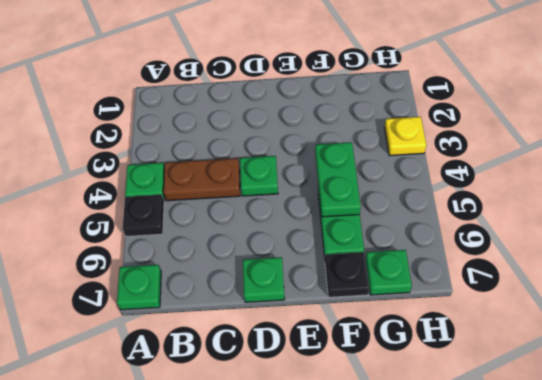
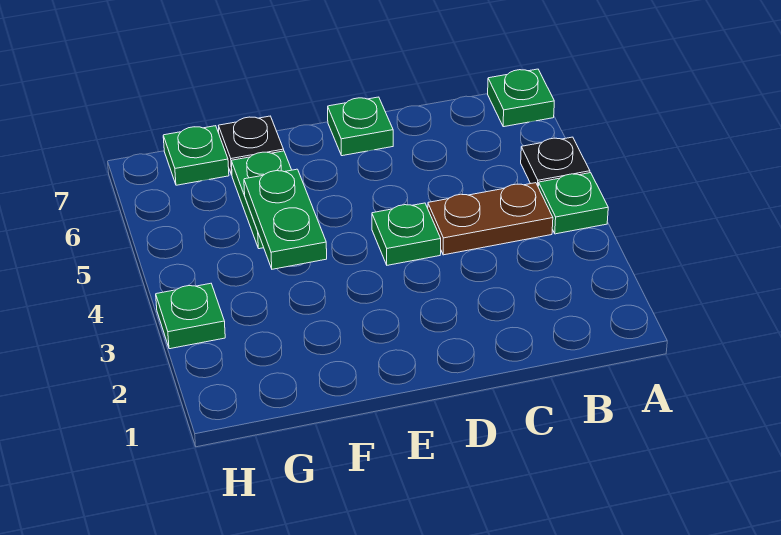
yellow plate H3 level 1 -> green plate H3 level 1

